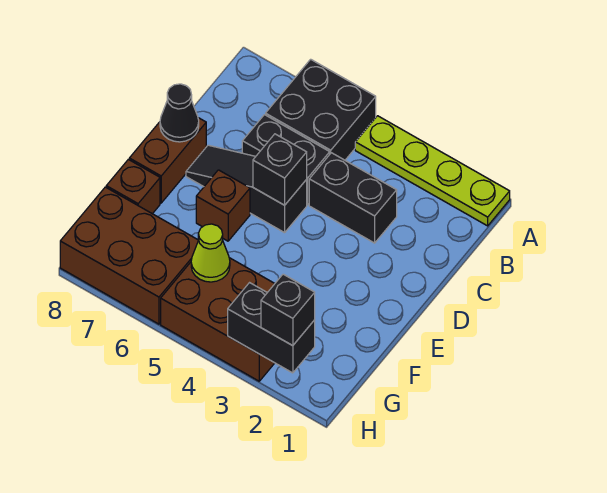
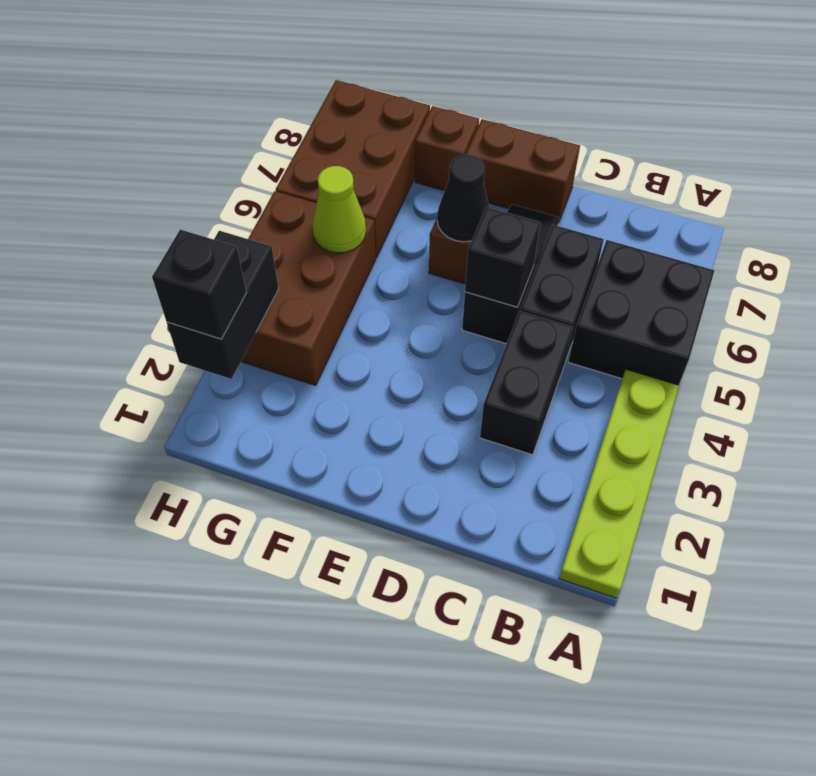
black cone D8 level 2 -> black cone E6 level 2

